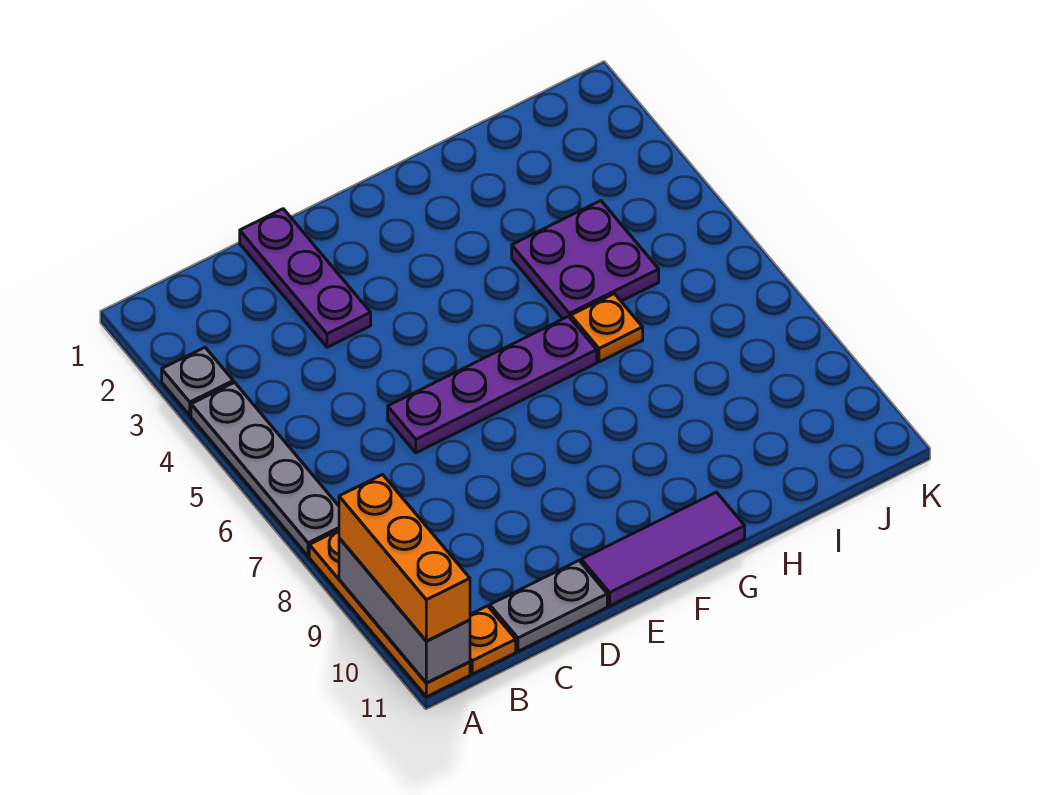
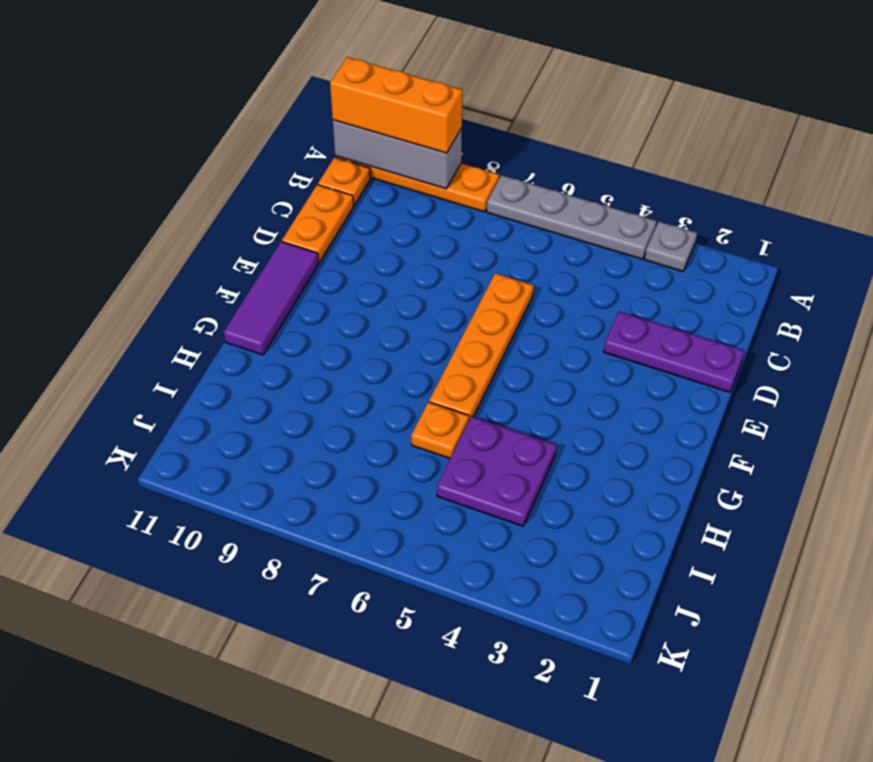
grey plate C11:D11 level 1 -> orange plate C11:D11 level 1
purple plate D6:G6 level 1 -> orange plate D6:G6 level 1

